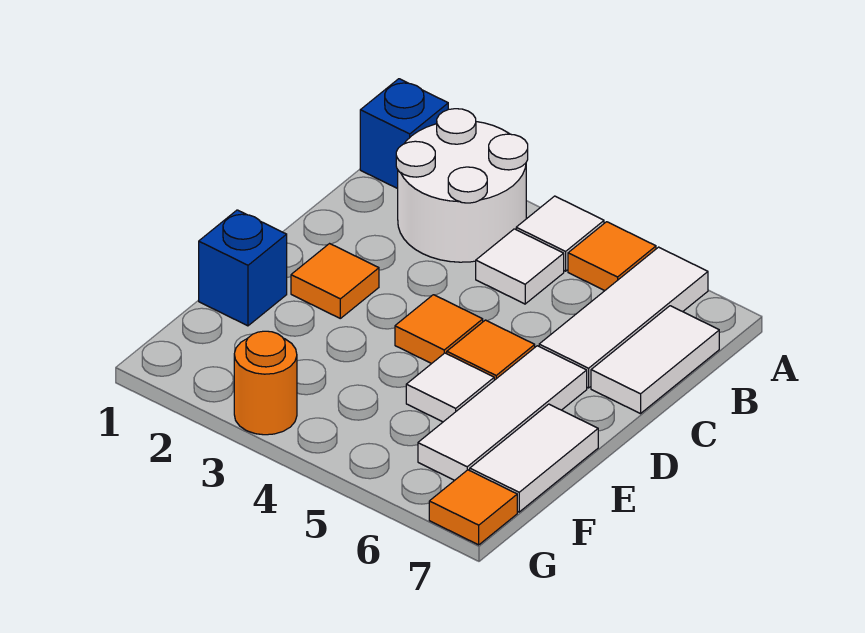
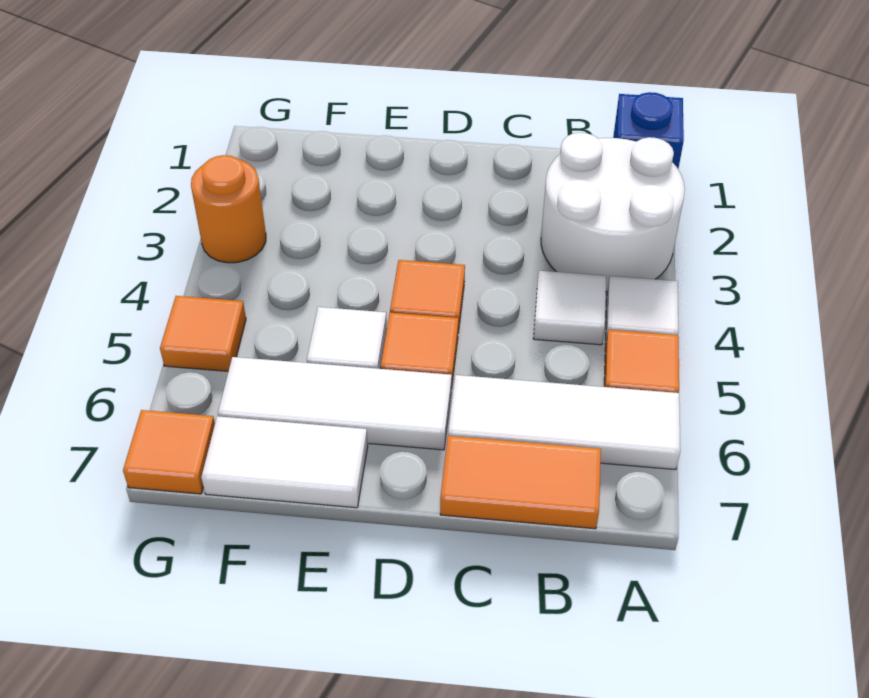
white tile B7:C7 level 1 -> orange tile B7:C7 level 1
orange tile D2 level 1 -> orange tile G5 level 1
blue brick E1 level 1 -> none

